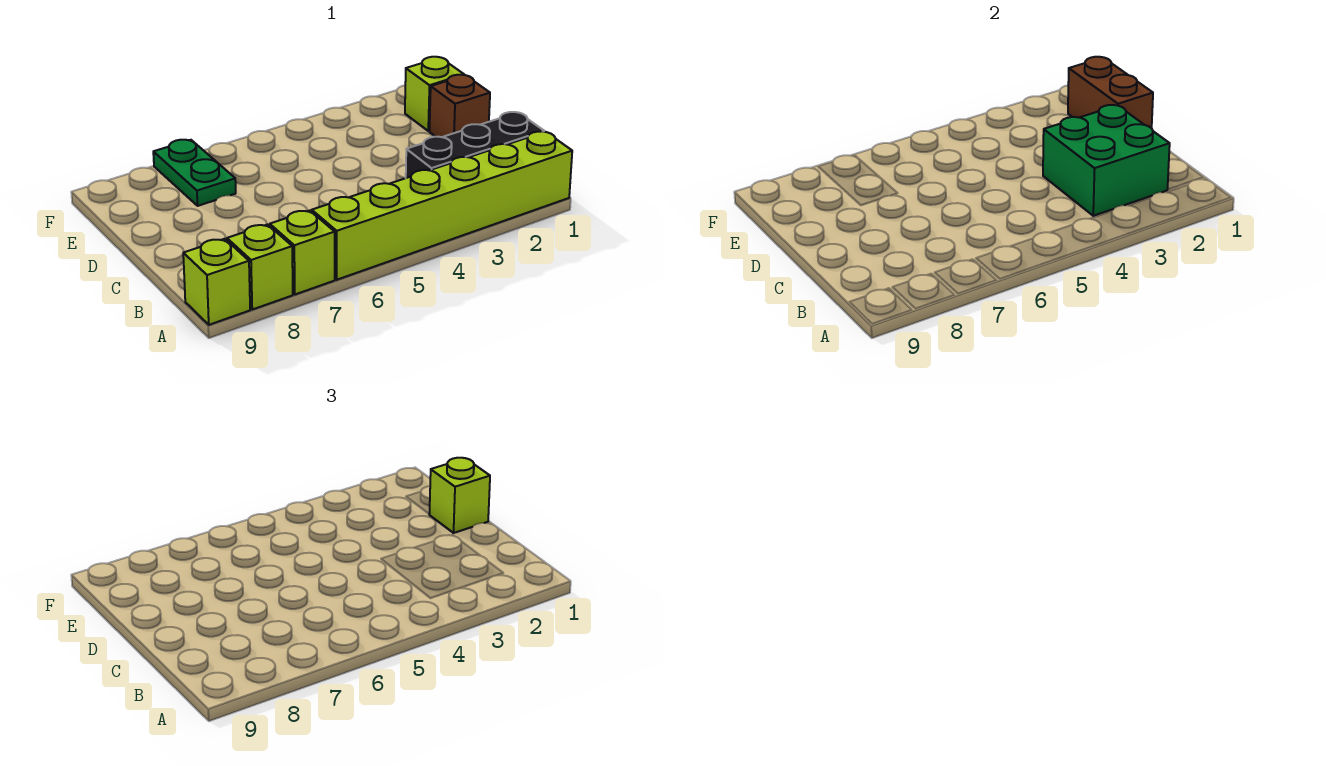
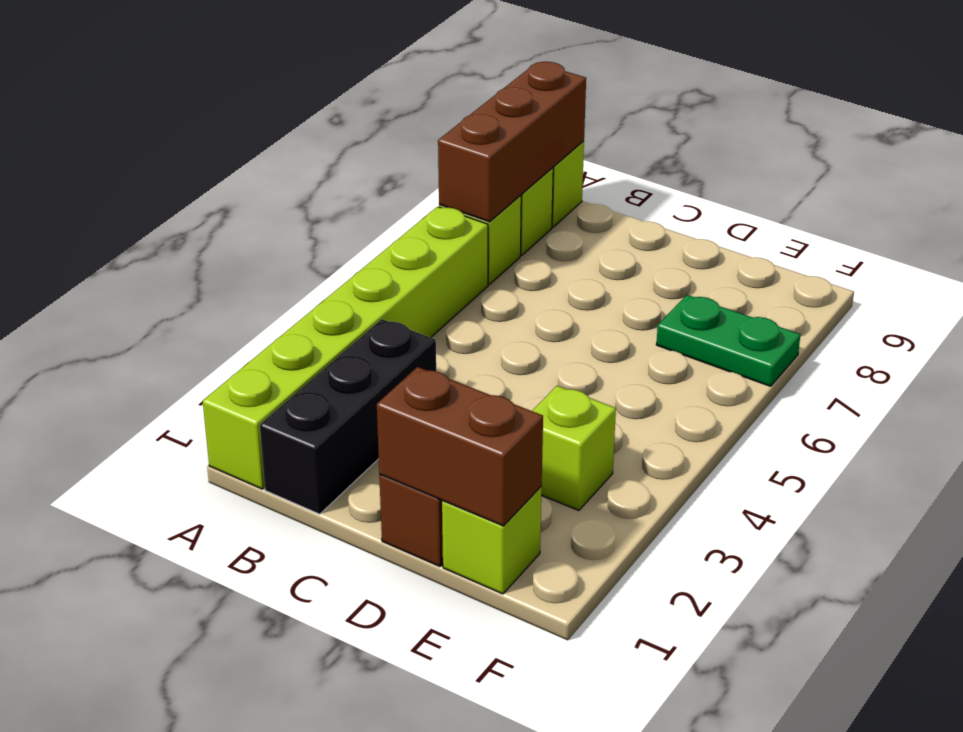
none -> brown brick A7:A9 level 2
green brick B2:C3 level 2 -> none
lime brick D1 level 3 -> lime brick E3 level 1

